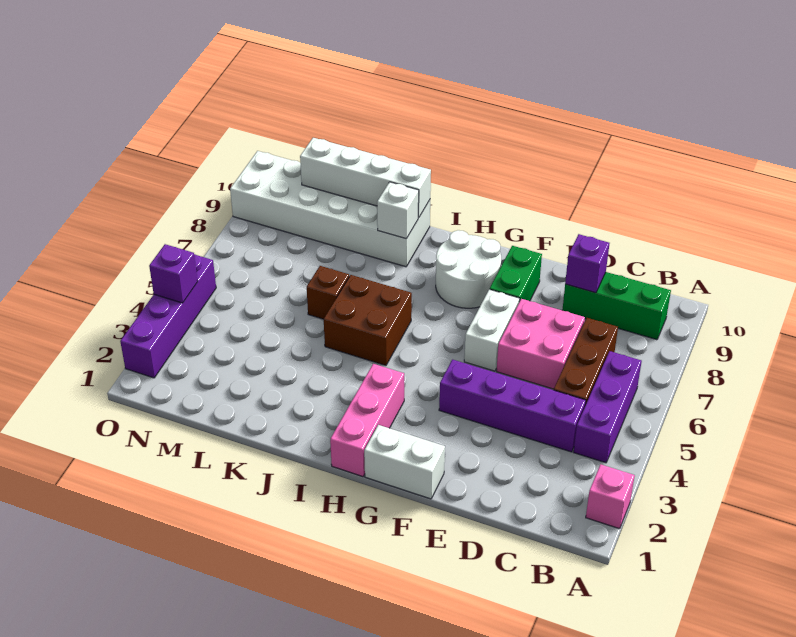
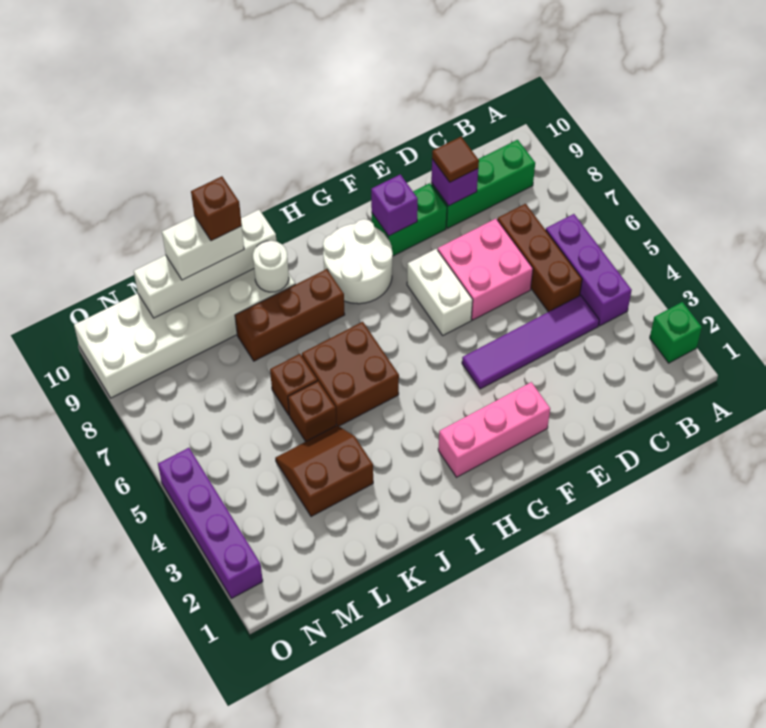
pink brick A2 level 1 -> green brick A2 level 1
purple brick C4:F4 level 1 -> purple tile C4:F4 level 1
none -> brown tile D9 level 3
white brick F1:G1 level 1 -> white brick K10:L10 level 3
green brick F8:F9 level 1 -> green brick E9:F9 level 1
pink brick H1:H3 level 1 -> pink brick F2:H2 level 1
none -> brown brick I8:K8 level 1
white brick J9 level 2 -> white round brick J9 level 2
none -> brown slope K3:L4 level 1 top 3
none -> brown brick K5 level 1
none -> brown brick K10 level 4
purple brick O4 level 2 -> purple brick F9 level 2

